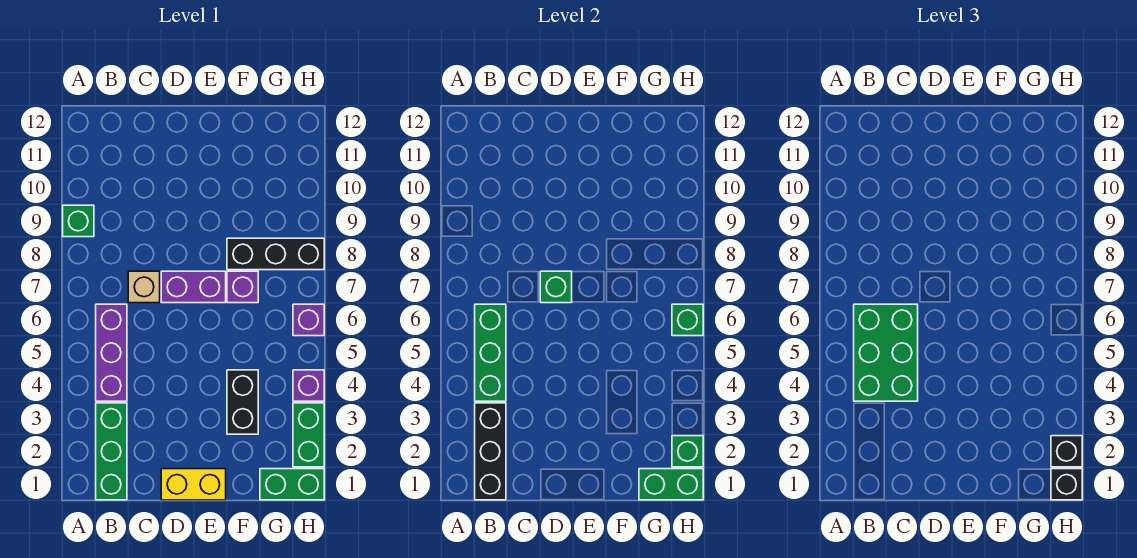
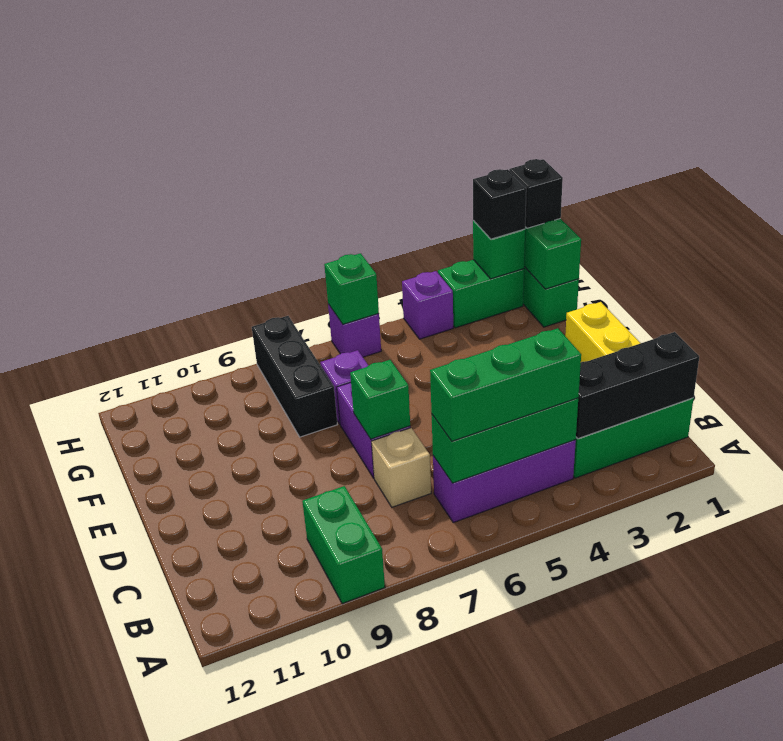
green brick A9 level 1 -> green brick A9:B9 level 1
green brick B4:C6 level 3 -> green brick B4:B6 level 3
black brick F3:F4 level 1 -> none

